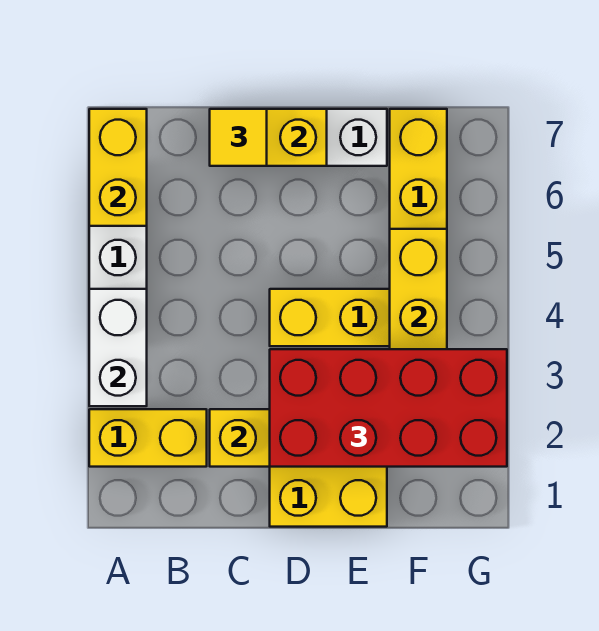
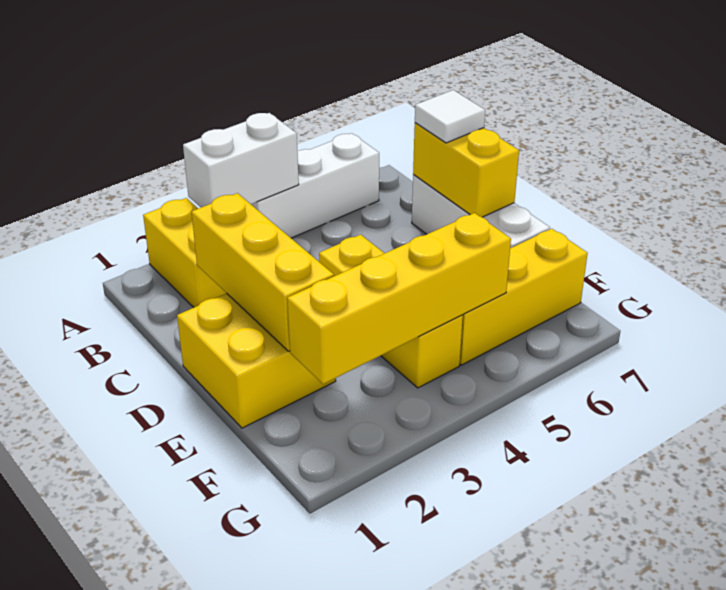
yellow brick A6:A7 level 2 -> none
yellow tile C7 level 3 -> white tile C7 level 3
red brick D2:G3 level 3 -> none

